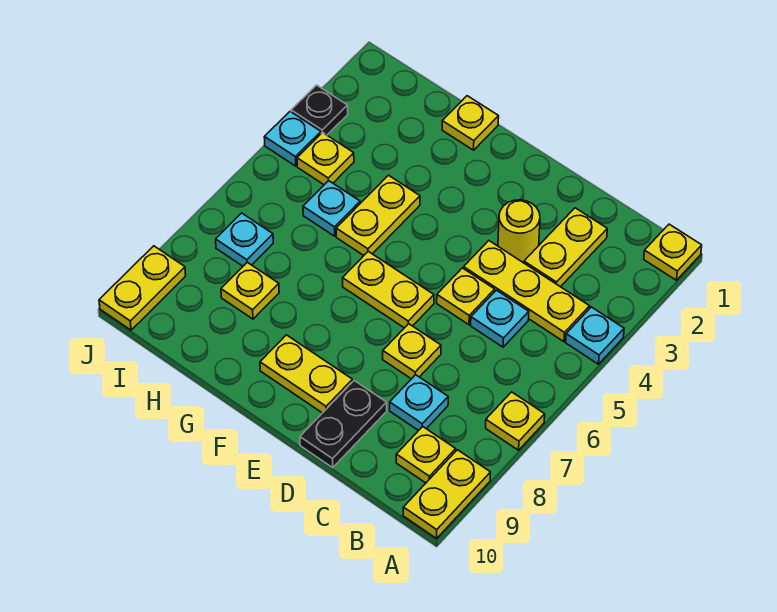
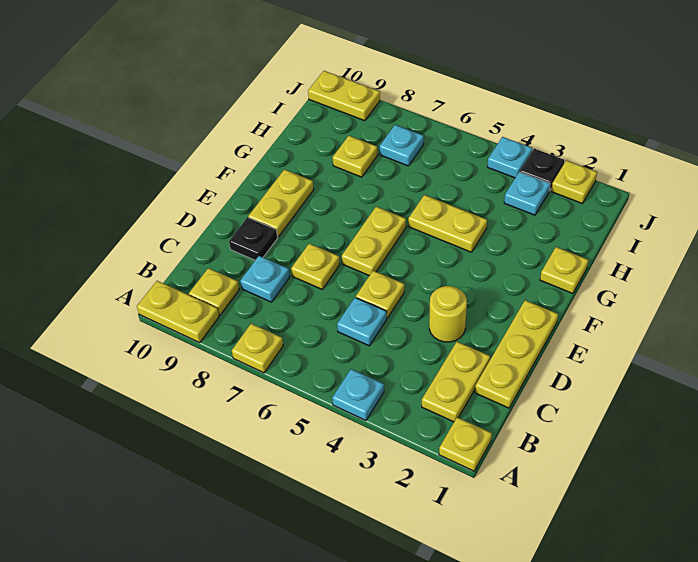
yellow plate B4:D4 level 1 -> yellow plate C1:E1 level 1
yellow plate C2:C3 level 1 -> yellow plate B2:C2 level 1
black plate D9:D10 level 1 -> black plate D9 level 1
cyan plate H5 level 1 -> cyan plate I3 level 1
yellow plate I4 level 1 -> yellow plate J2 level 1

